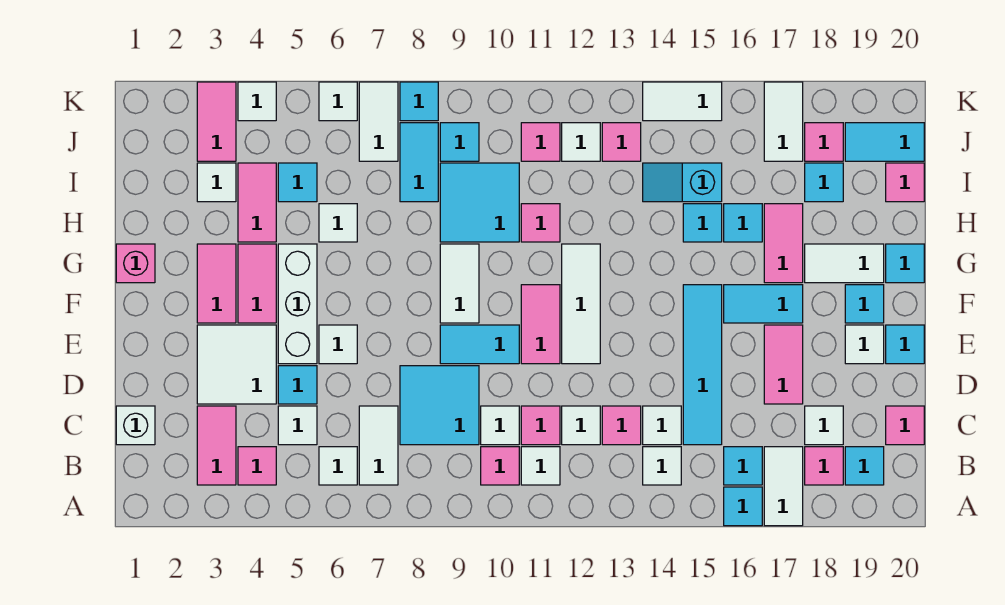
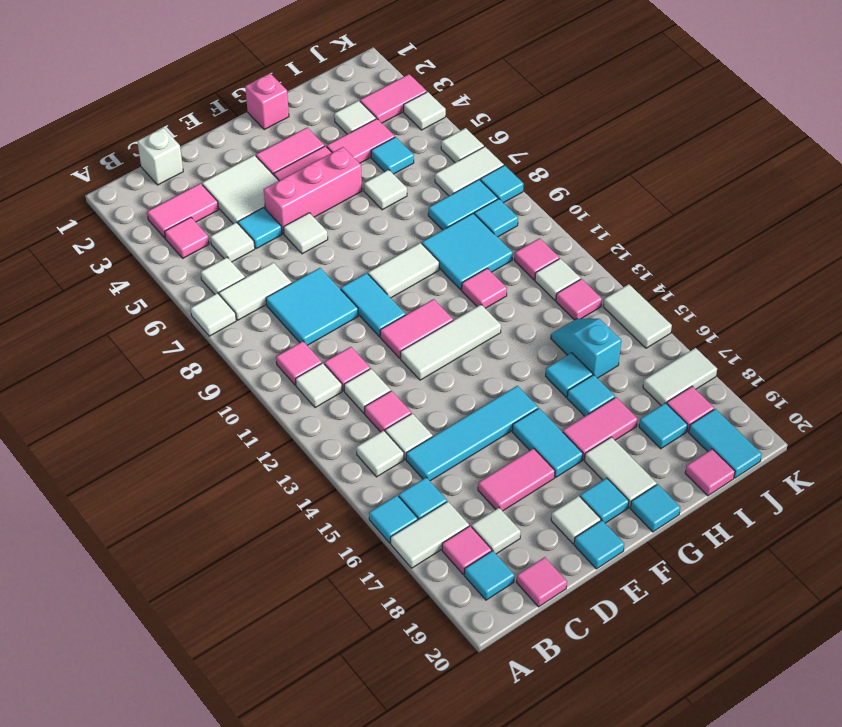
white tile C10 level 1 -> white tile A7 level 1
white brick E5:G5 level 1 -> pink brick E5:G5 level 1

